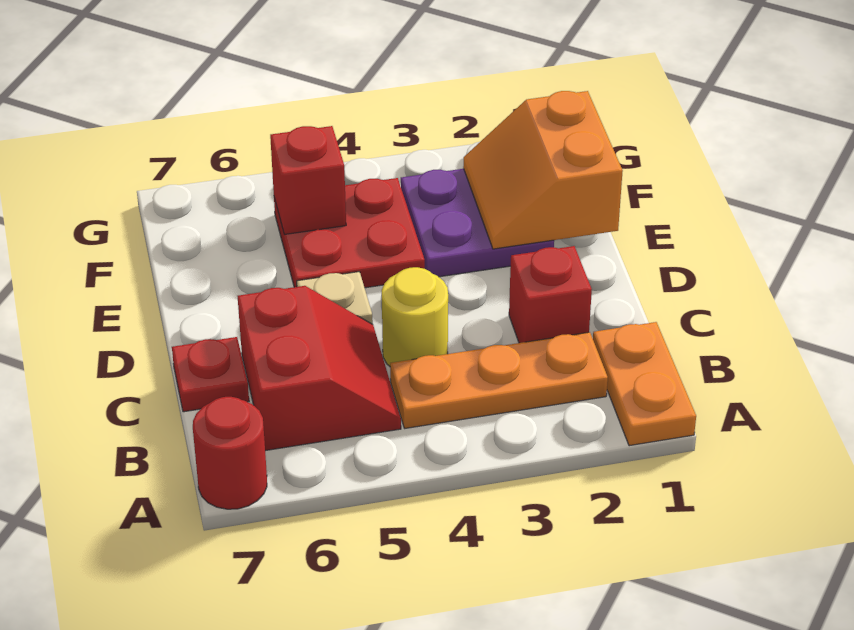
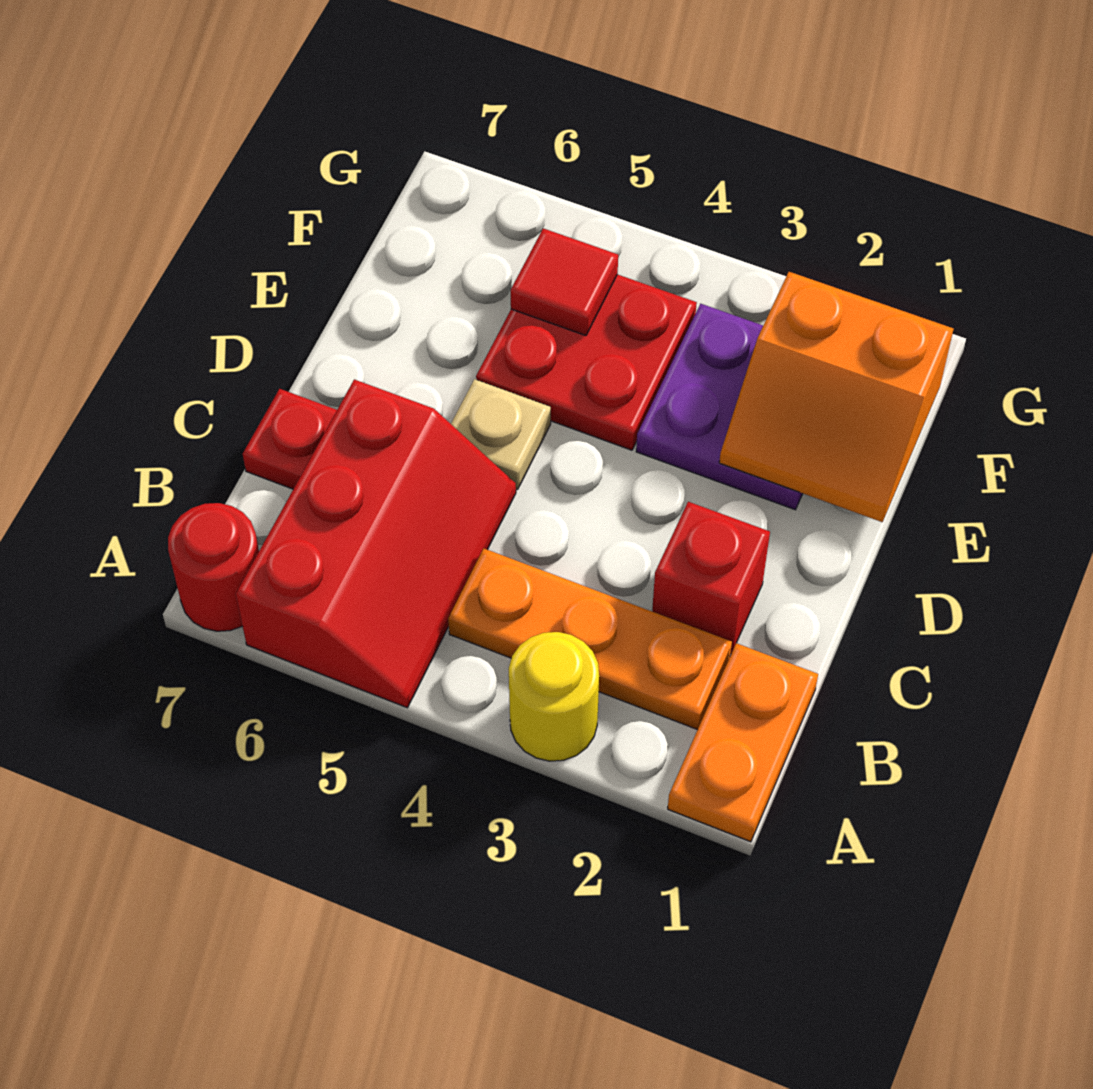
red slope B5:C6 level 1 top 6 -> red slope A5:C6 level 1 top 6
yellow round brick C4 level 1 -> yellow round brick A3 level 1
orange slope E1:F2 level 2 top 1 -> orange slope E1:F2 level 2 top F
red brick F5 level 2 -> red tile F5 level 2

